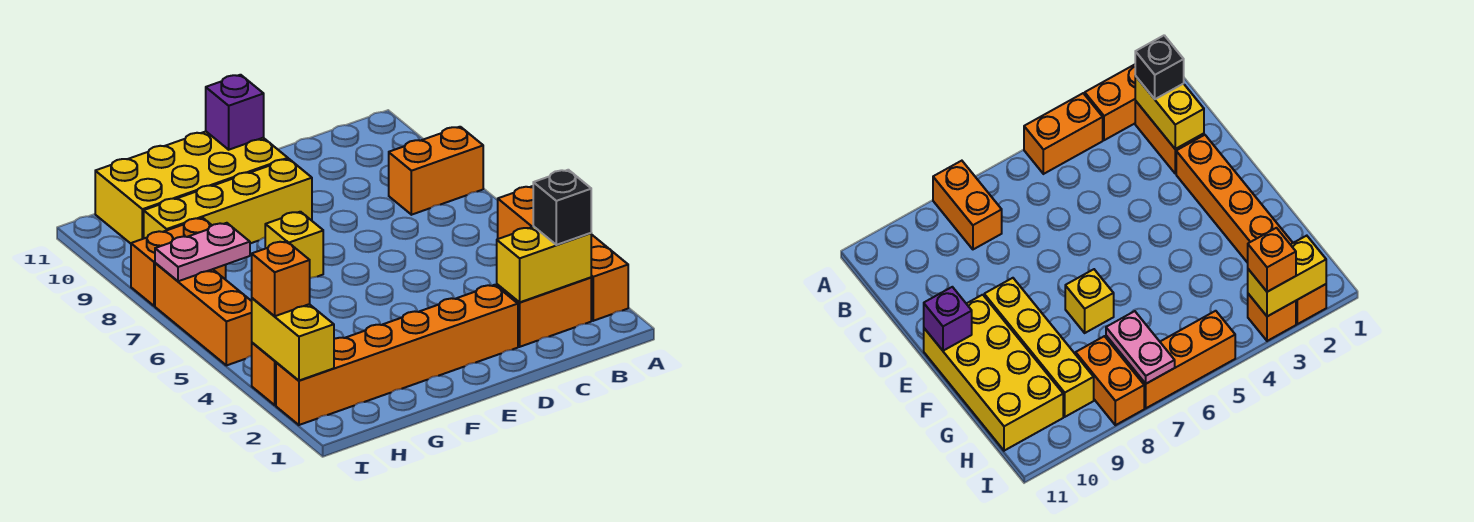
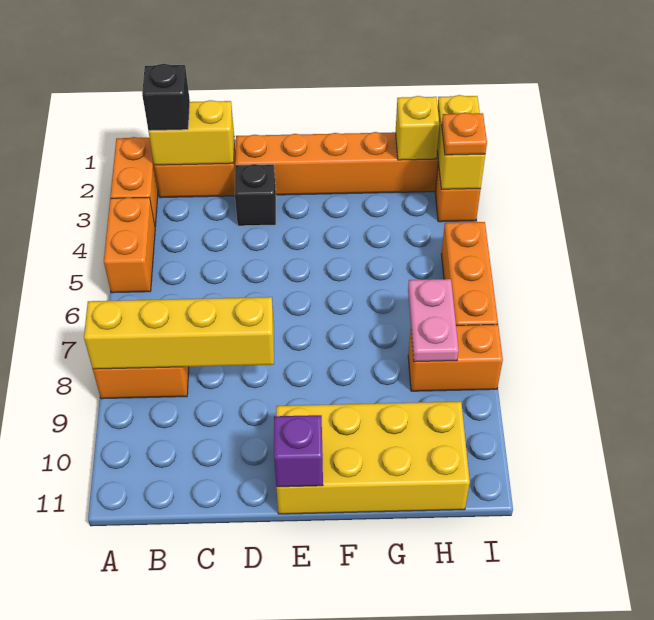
none -> black brick D3 level 1
yellow brick E9:H9 level 1 -> yellow brick A8:D8 level 2
yellow brick F7 level 1 -> yellow brick H2 level 2
pink plate H7:I7 level 2 -> pink plate H7:H8 level 2
orange brick I3 level 3 -> orange plate I3 level 3

